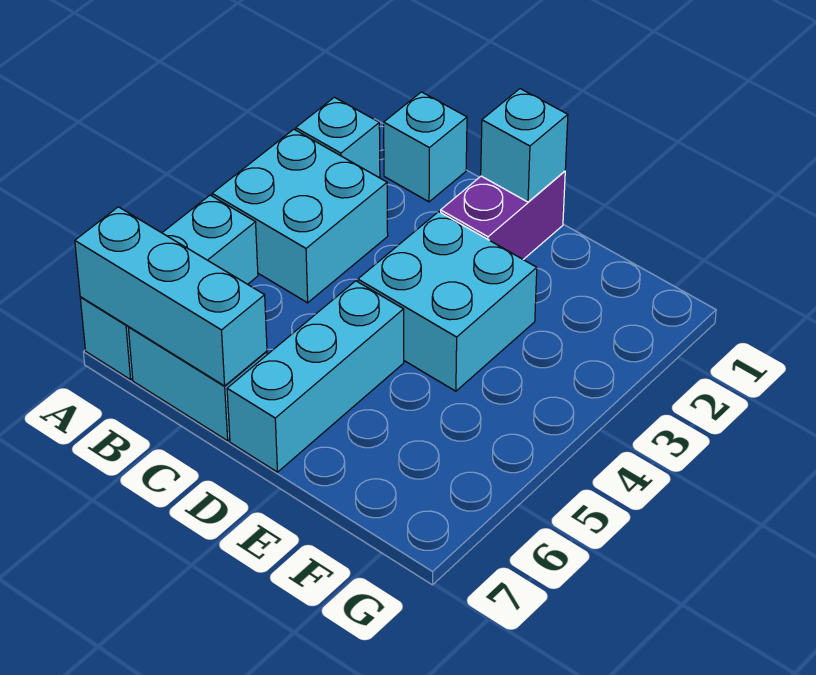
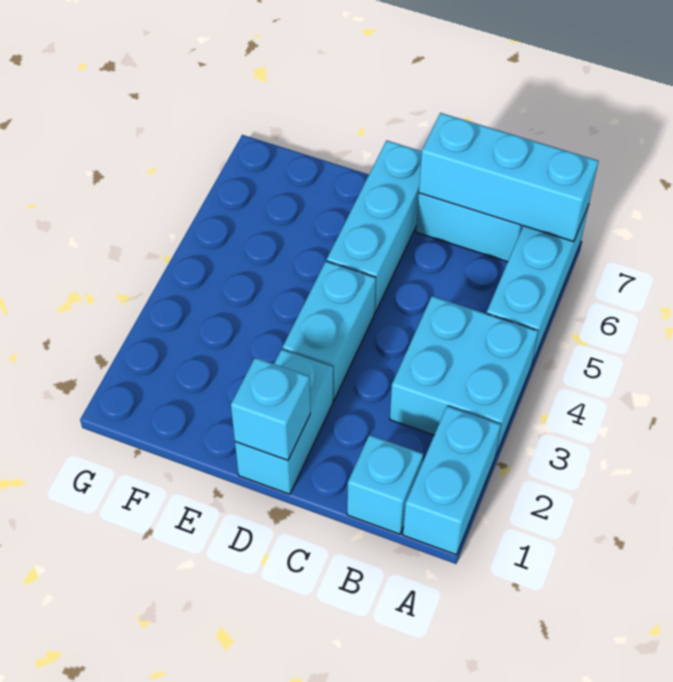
cyan brick A2 level 1 -> cyan brick A1:A2 level 1
purple brick D1:D2 level 1 -> cyan brick D1:D2 level 1
cyan brick D3:E4 level 1 -> cyan brick D3:D4 level 1

